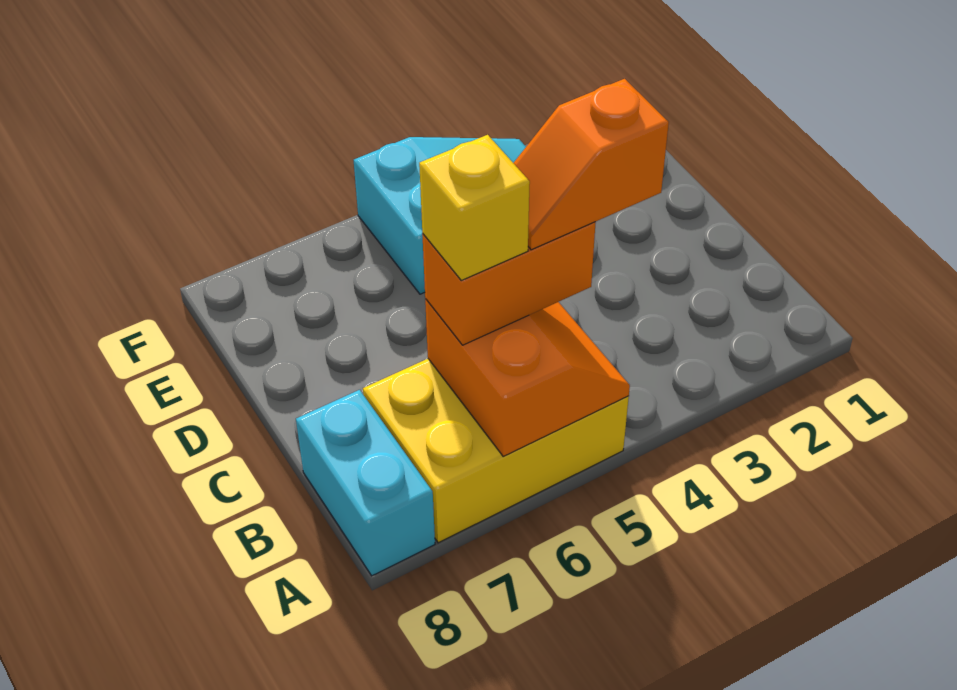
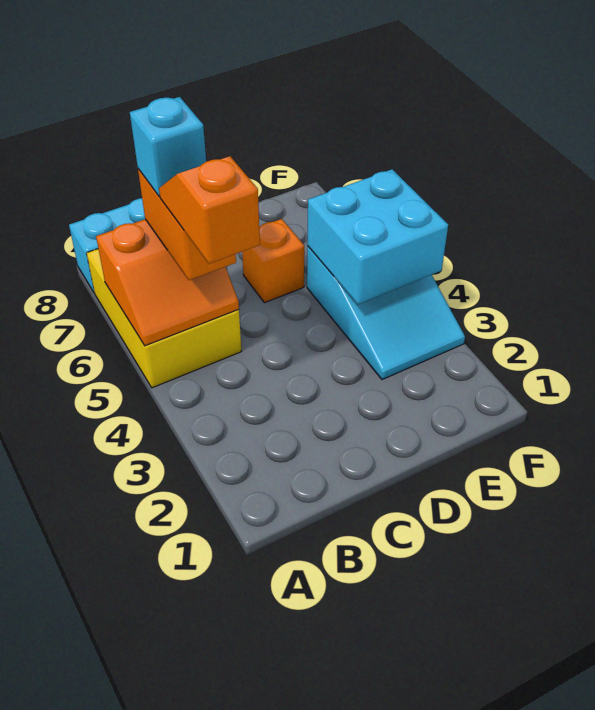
yellow brick B6 level 4 -> cyan brick B6 level 4
none -> orange brick D6 level 1
none -> cyan brick E4:F5 level 2

